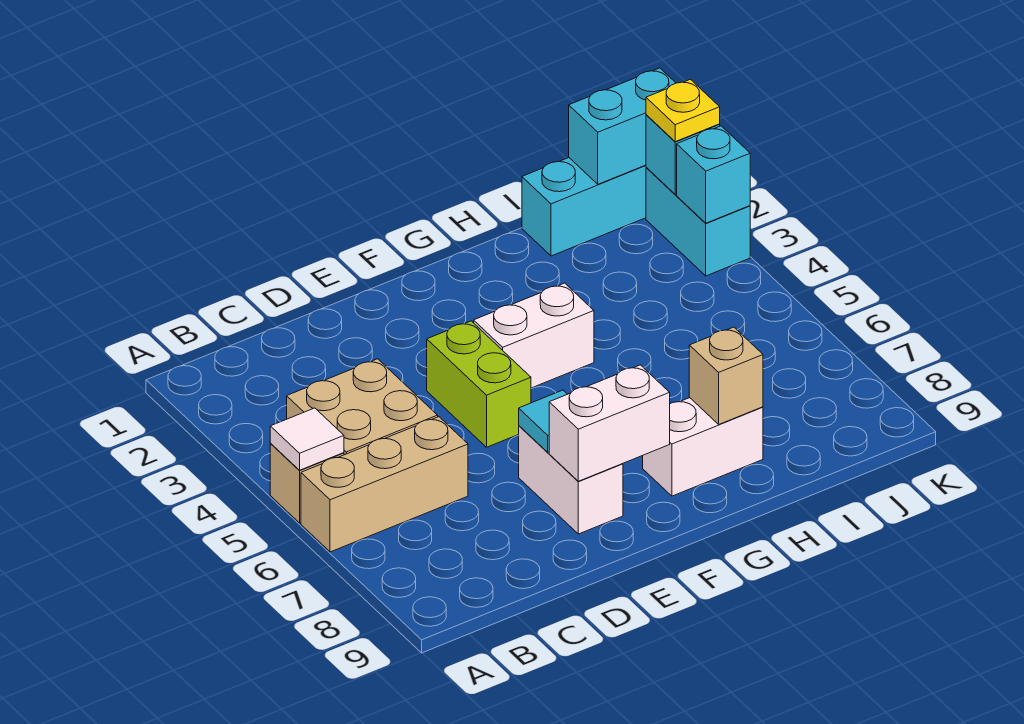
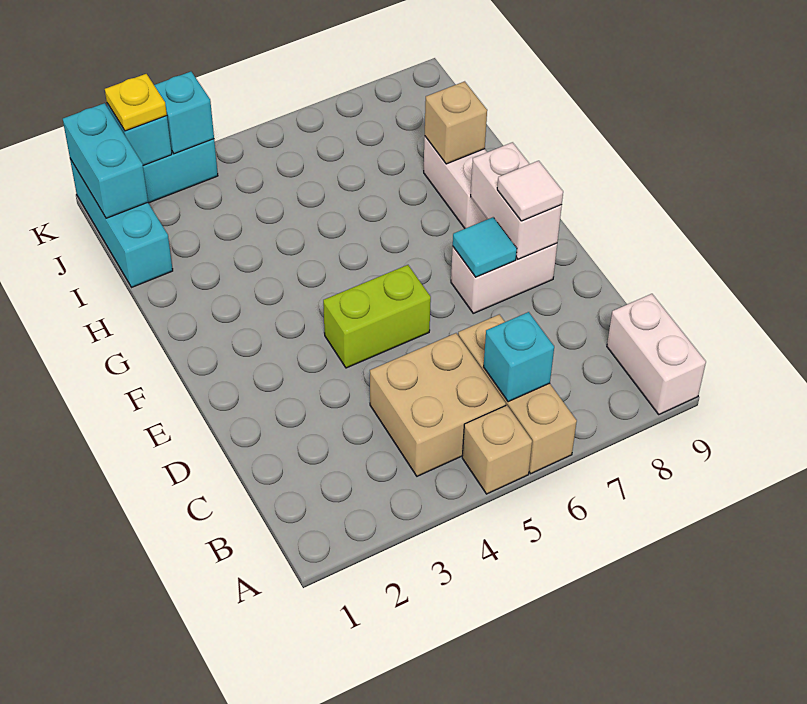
white tile A5 level 2 -> white tile E8 level 3
none -> cyan brick B6 level 2
white brick F4:G4 level 1 -> white brick A9:B9 level 1

